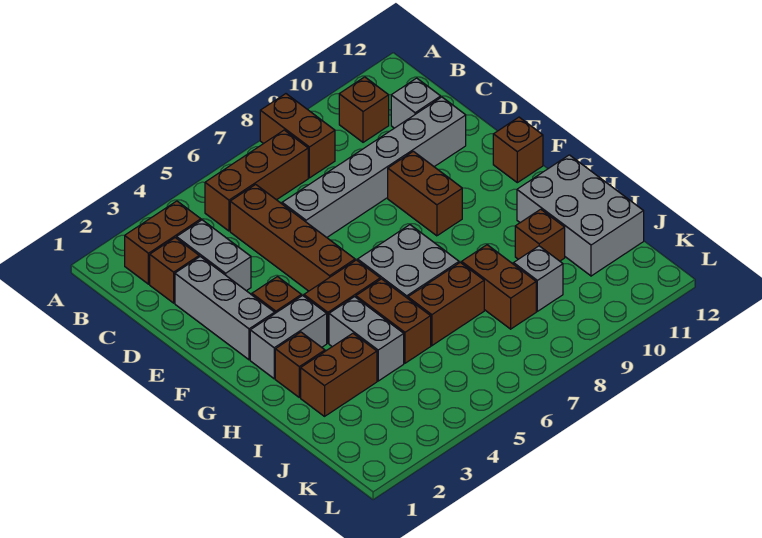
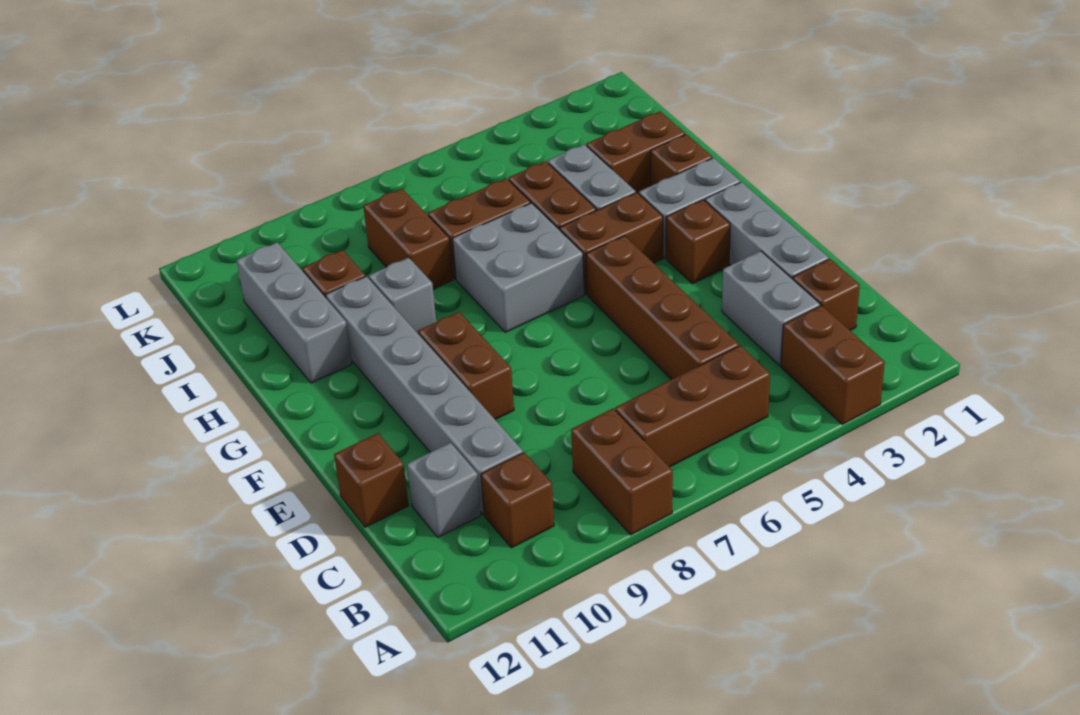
brown brick B2:B3 level 1 -> brown brick A3:B3 level 1
grey brick D6:D11 level 1 -> grey brick C10:H10 level 1
brown brick F12 level 1 -> brown brick D12 level 1
grey brick H11:J12 level 1 -> grey brick H11:J11 level 1
grey brick J9 level 1 -> grey brick H9 level 1

